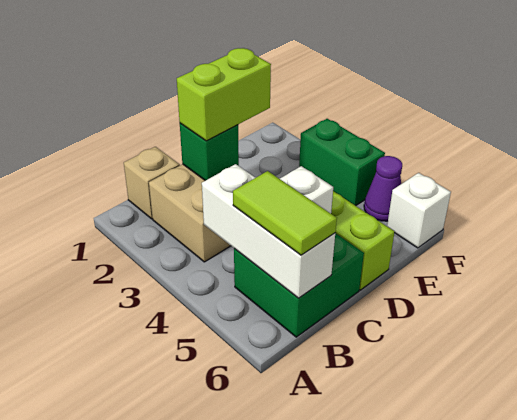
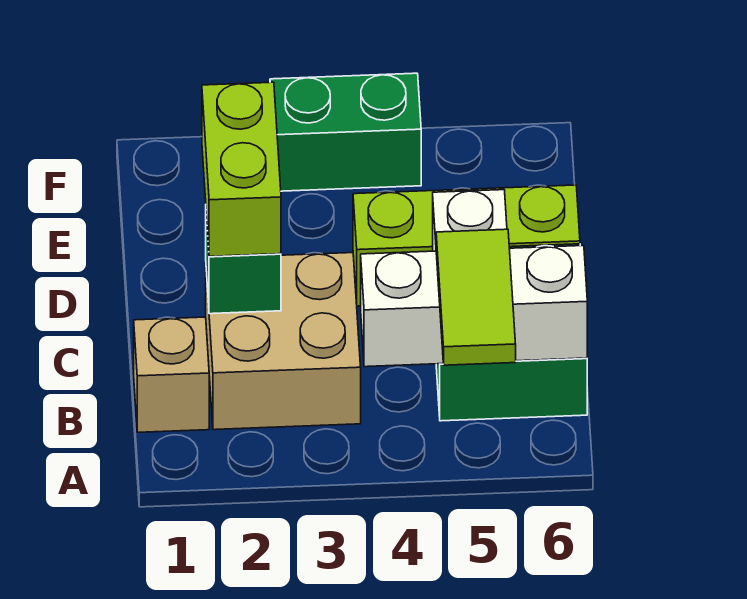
lime tile B5:B6 level 3 -> lime tile A5:B5 level 3
purple cone F5 level 1 -> none
white brick F6 level 1 -> none

